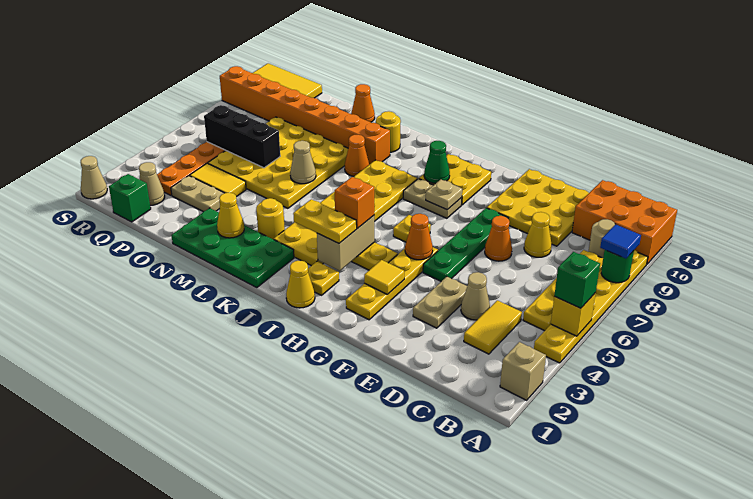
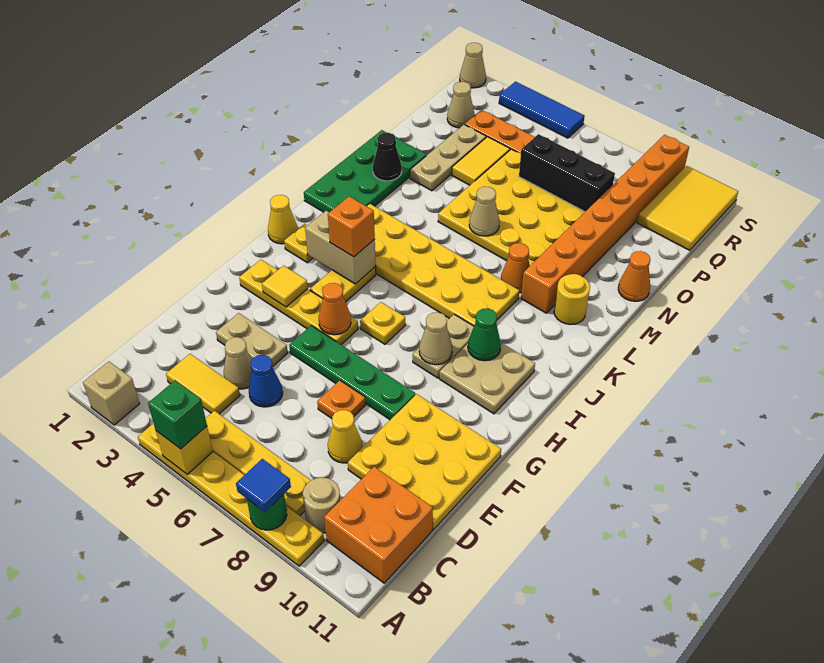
orange brick A10:C11 level 1 -> orange brick B10:C11 level 1
none -> blue cone D5 level 1
orange cone E7 level 1 -> orange plate E7 level 1
tan plate H8 level 2 -> tan cone H8 level 2
yellow plate H9:I10 level 1 -> tan plate H9:I10 level 1
yellow plate I3:J3 level 3 -> none
yellow round brick L3 level 1 -> none
yellow cone M2 level 2 -> black cone M2 level 2
tan plate O3:P3 level 1 -> tan plate N3:P3 level 1
black brick O6:Q6 level 2 -> black brick P6:P8 level 2
green brick Q1 level 1 -> none
none -> blue tile S3:S5 level 1

